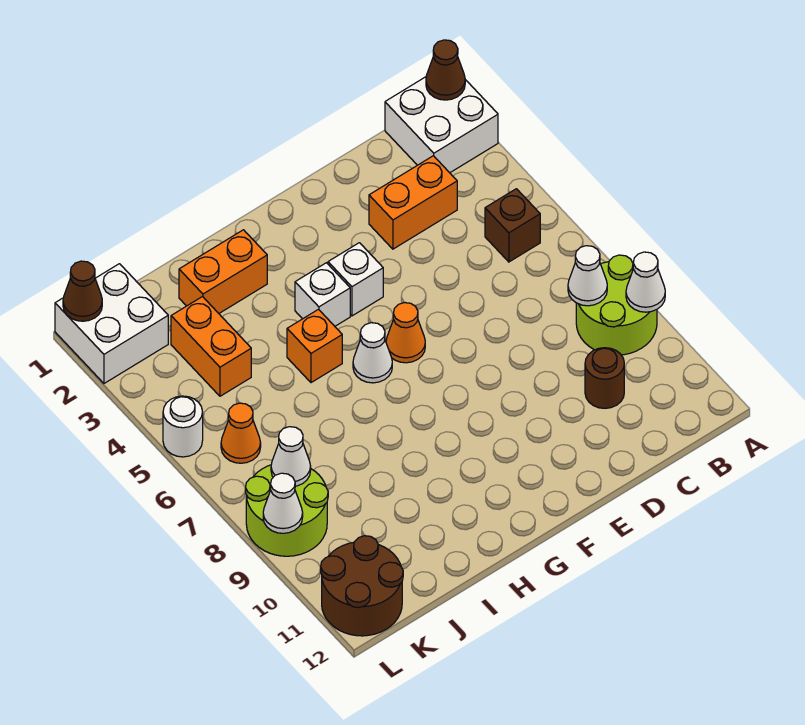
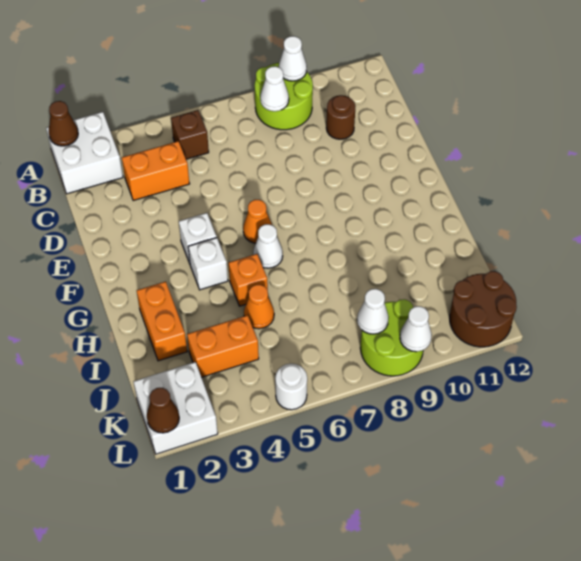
orange brick C3:D3 level 1 -> orange brick C3:C4 level 1
orange cone K6 level 1 -> orange cone I5 level 1

